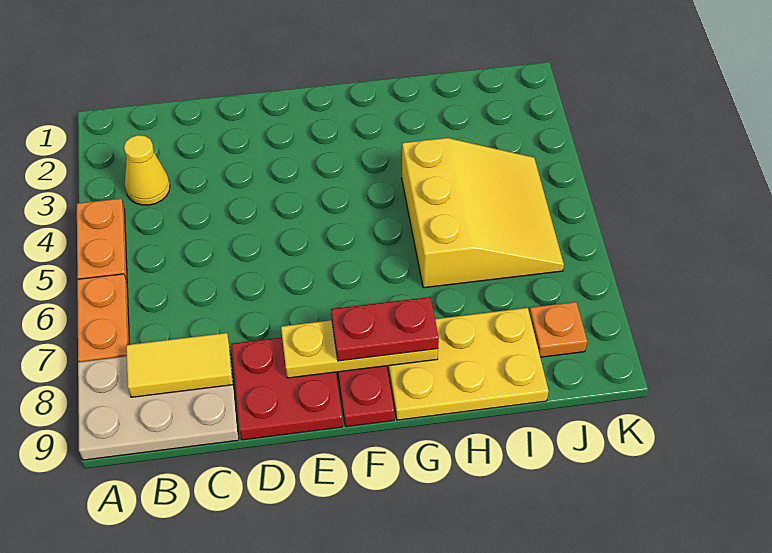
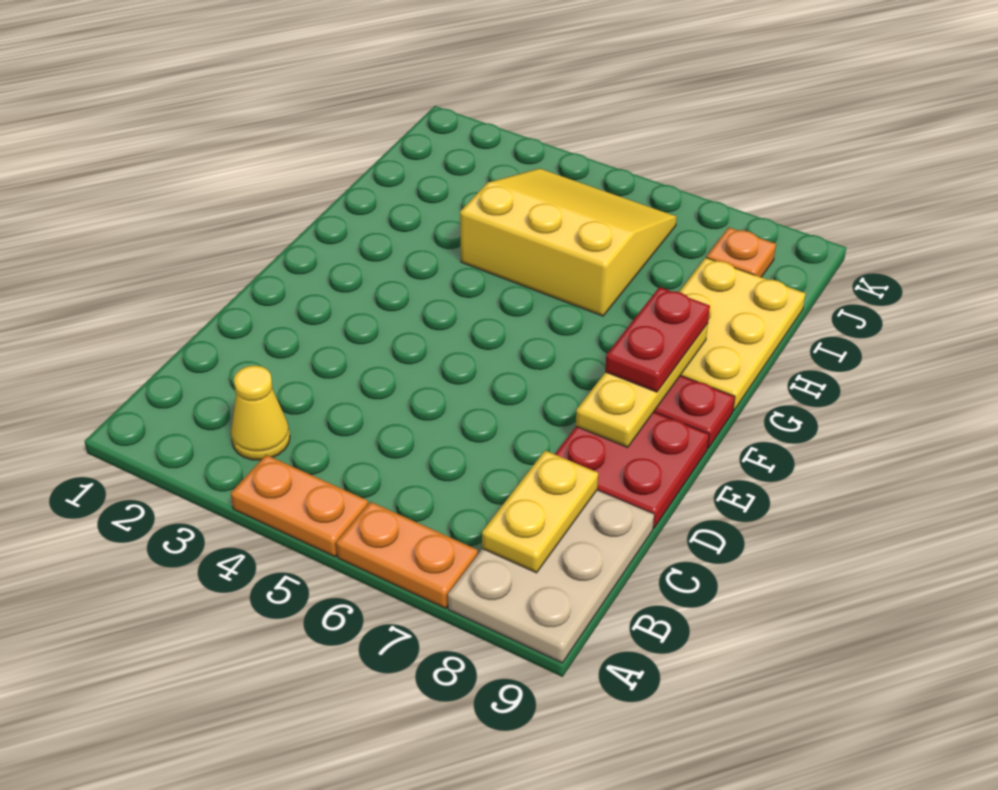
yellow tile B8:C8 level 2 -> yellow plate B8:C8 level 2

